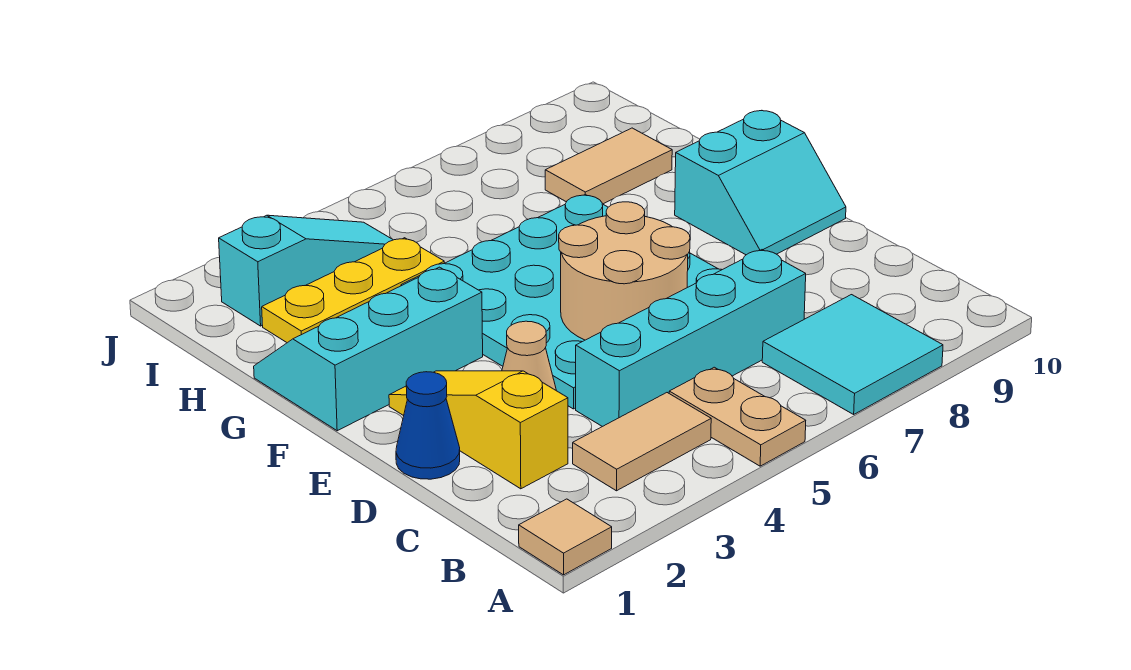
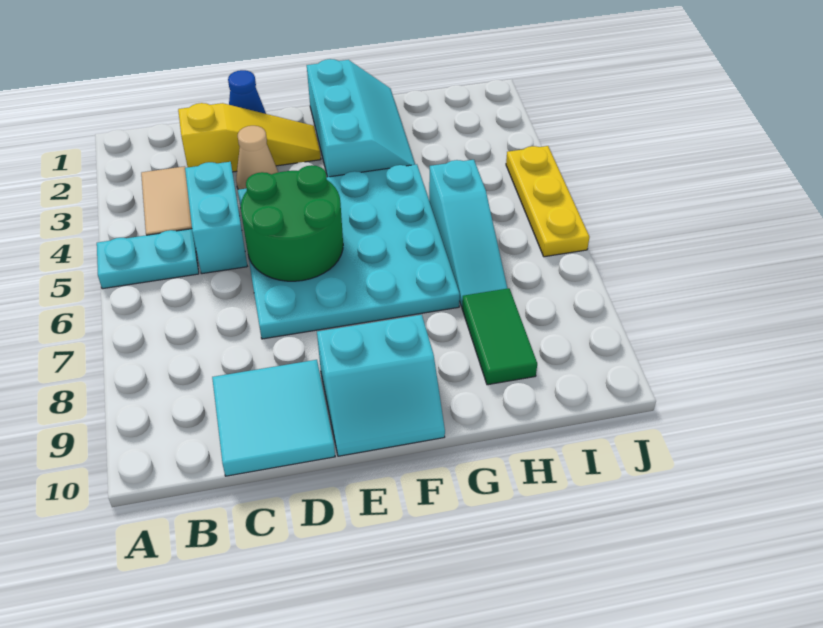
tan tile A1 level 1 -> none
tan plate A5:B5 level 1 -> cyan plate A5:B5 level 1
cyan tile A7:B8 level 1 -> cyan tile C9:D10 level 1
cyan brick C4:C7 level 1 -> cyan brick C4:C5 level 1
tan round brick D5:E6 level 2 -> green round brick D5:E6 level 2
cyan slope E9:F10 level 1 top F -> cyan slope E9:F10 level 1 top 9
yellow plate H2:H4 level 1 -> yellow plate J4:J6 level 1
tan tile H8:H9 level 1 -> green tile H8:H9 level 1
cyan slope I2:I4 level 1 top 2 -> cyan slope H5:H7 level 1 top 5

